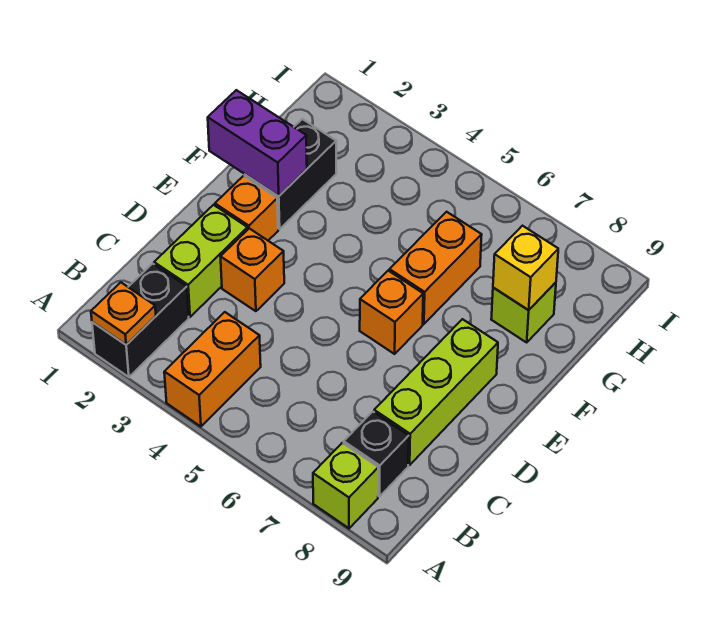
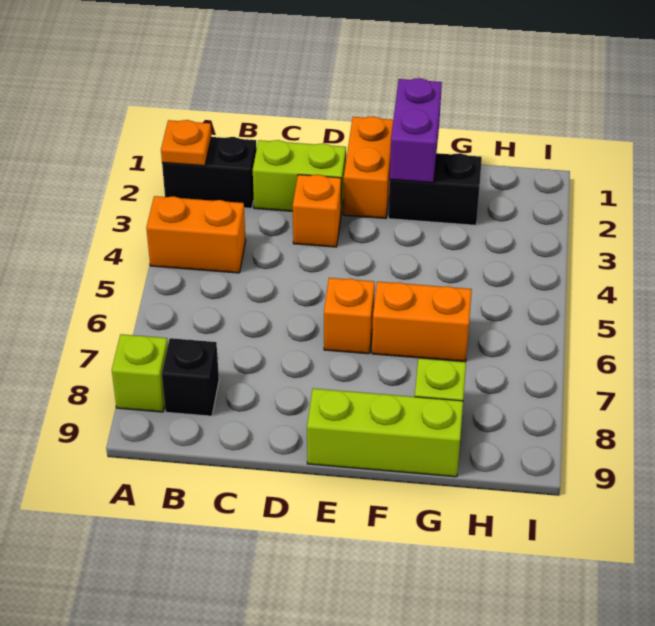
lime brick C8:E8 level 1 -> lime brick E9:G9 level 1
orange brick E2 level 1 -> orange brick E1:E2 level 1
yellow brick G8 level 2 -> none

